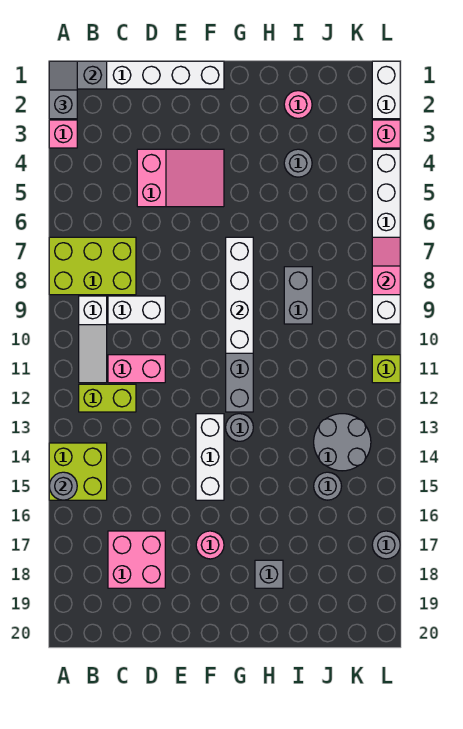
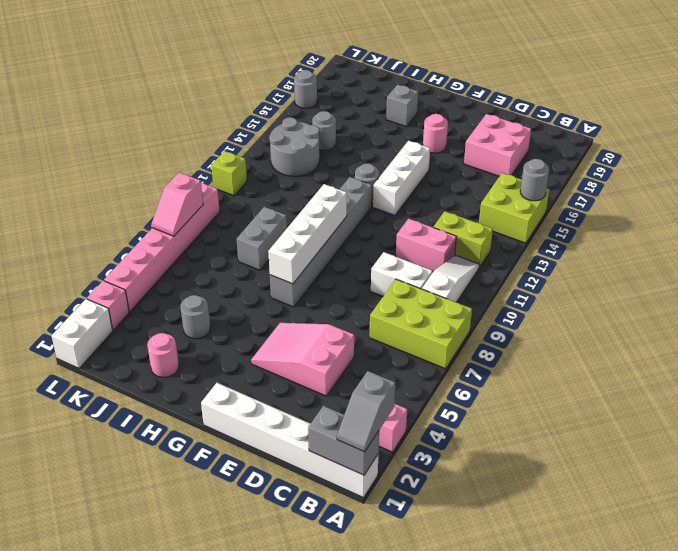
white brick L4:L9 level 1 -> pink brick L4:L9 level 1

